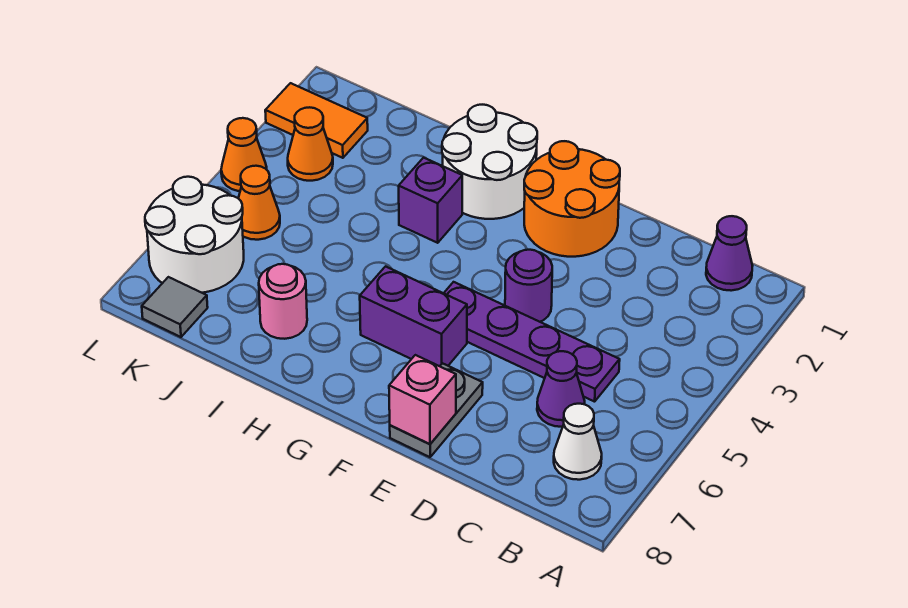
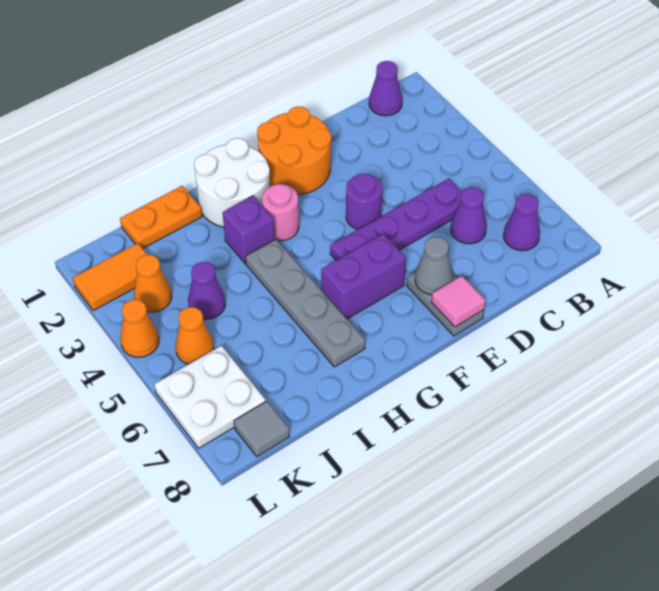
white cone B7 level 1 -> purple cone B7 level 1
none -> grey cone E7 level 2
pink brick E8 level 2 -> pink tile E8 level 2
none -> grey plate H4:H7 level 1
none -> orange plate I1:J1 level 1
pink round brick I7 level 1 -> pink round brick G3 level 1
none -> purple cone J4 level 1
white round brick K6:L7 level 1 -> white plate K6:L7 level 1

